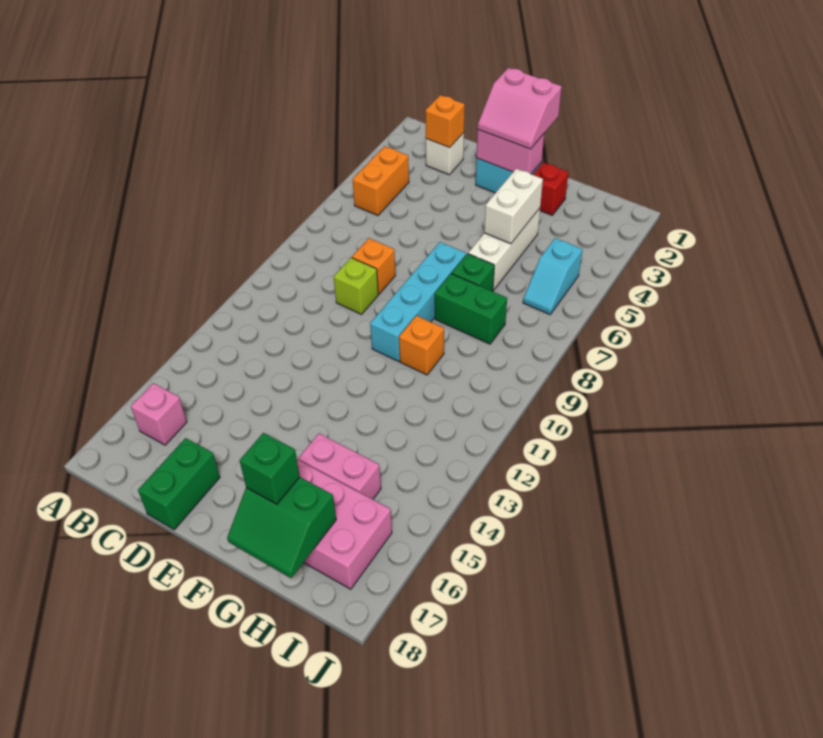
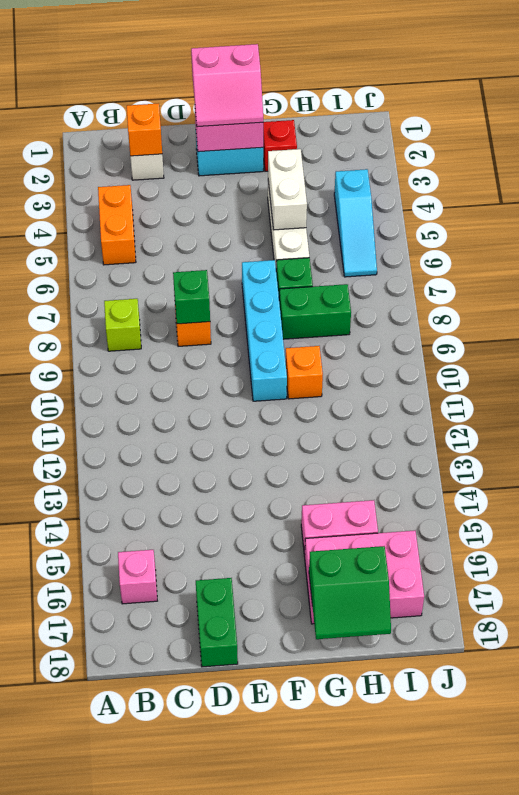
lime brick D9 level 1 -> lime brick B8 level 1
green brick G17 level 3 -> green brick D8 level 2
cyan slope I5:I6 level 1 top 5 -> cyan slope I4:I6 level 1 top 4

